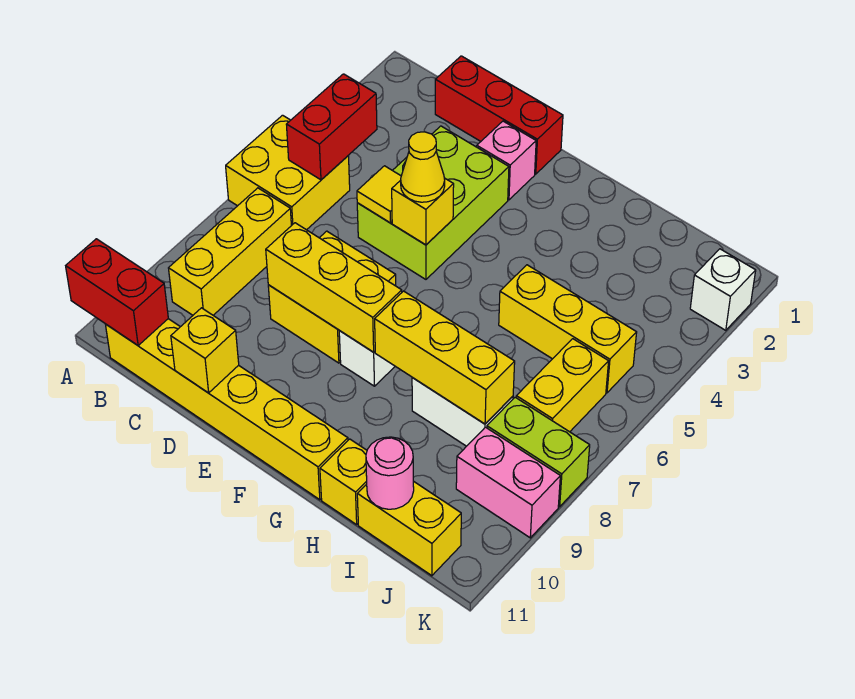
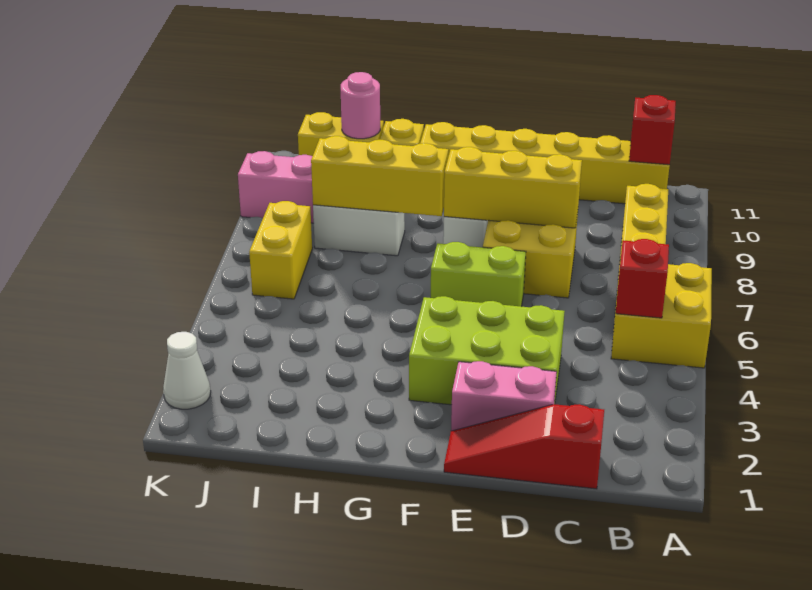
red brick A11:B11 level 2 -> red brick B11 level 2
red brick B4:B5 level 2 -> red brick B5 level 2
red brick C1:E1 level 1 -> red slope C1:E1 level 1 top C
lime brick D3:E5 level 1 -> lime brick D3:F4 level 1
yellow tile D5 level 2 -> none
yellow brick D11 level 2 -> none
pink brick E2 level 1 -> pink brick D2:E2 level 1
yellow brick E5 level 2 -> none
yellow cone E5 level 3 -> none
yellow brick H5:J5 level 1 -> none
lime brick J8:K8 level 1 -> lime brick E6:F6 level 1
white brick K2 level 1 -> white cone K2 level 1

